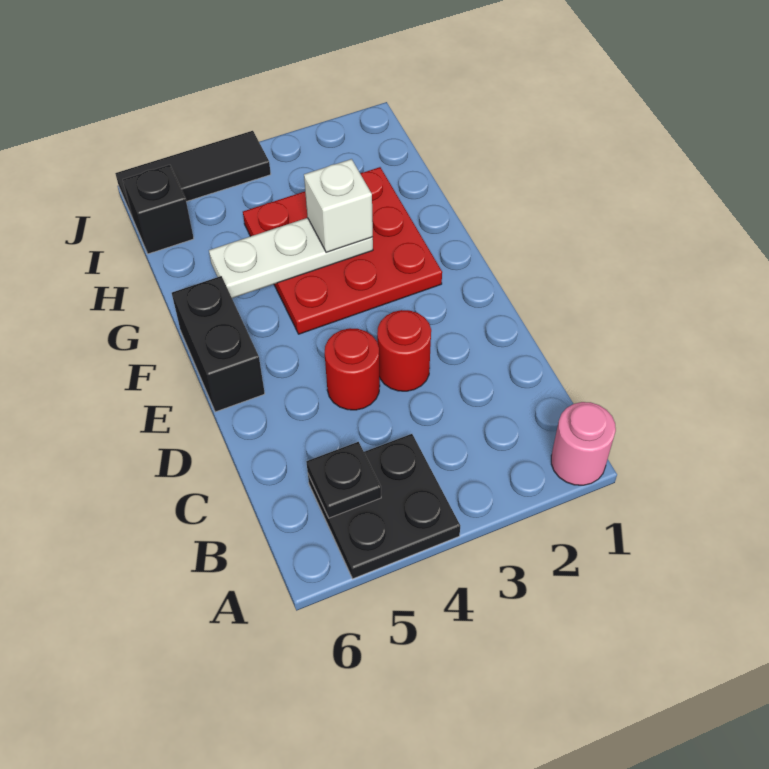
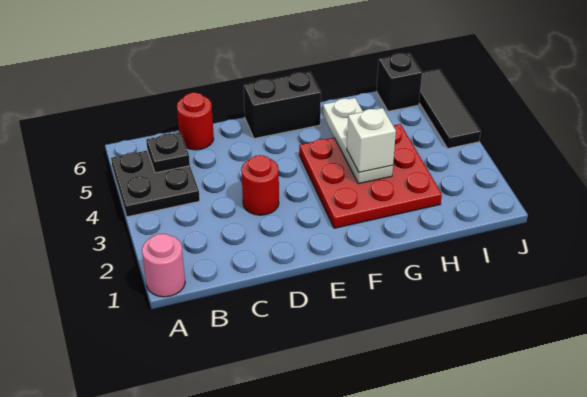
red round brick D4 level 1 -> red round brick C6 level 1

